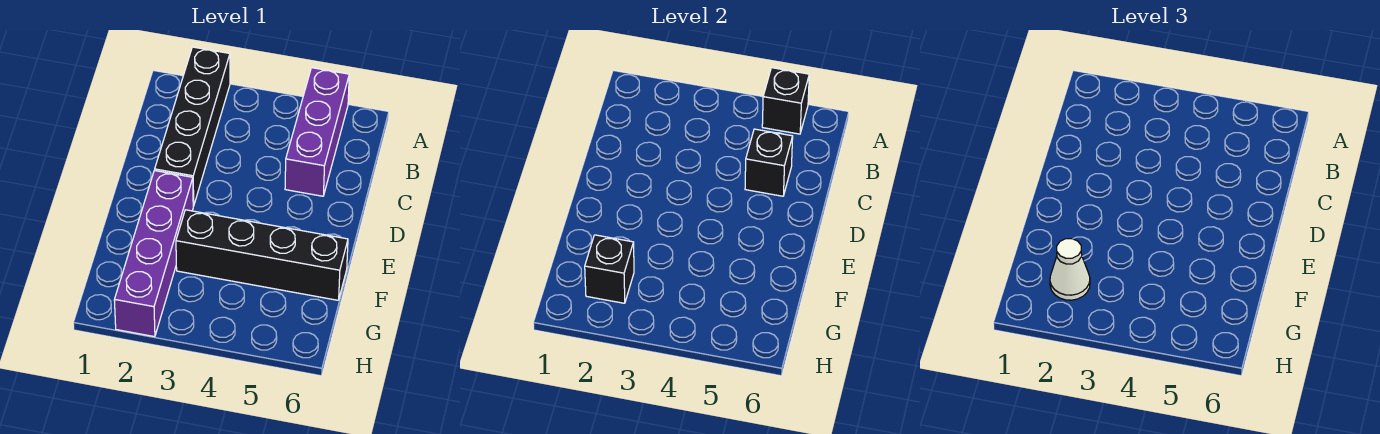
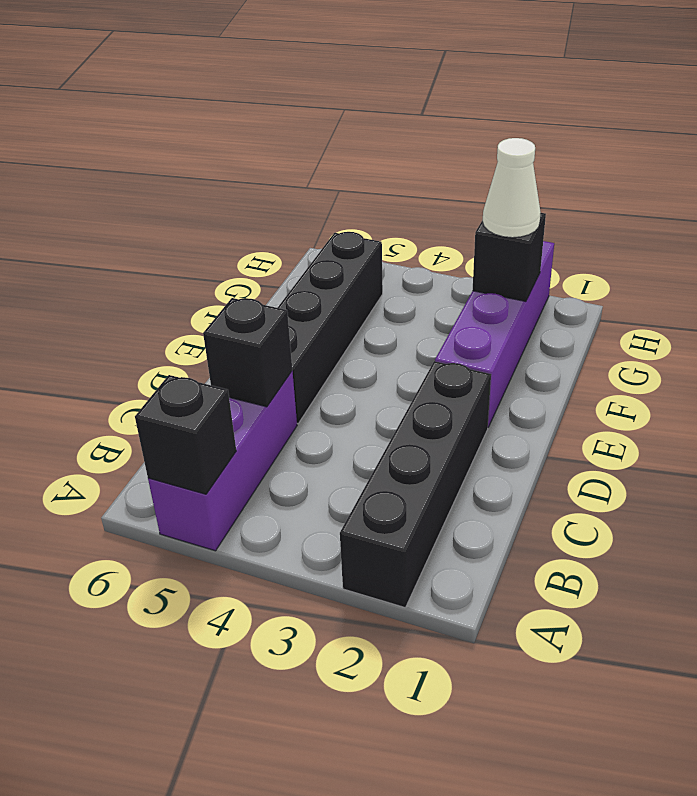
black brick F3:F6 level 1 -> black brick D5:G5 level 1

